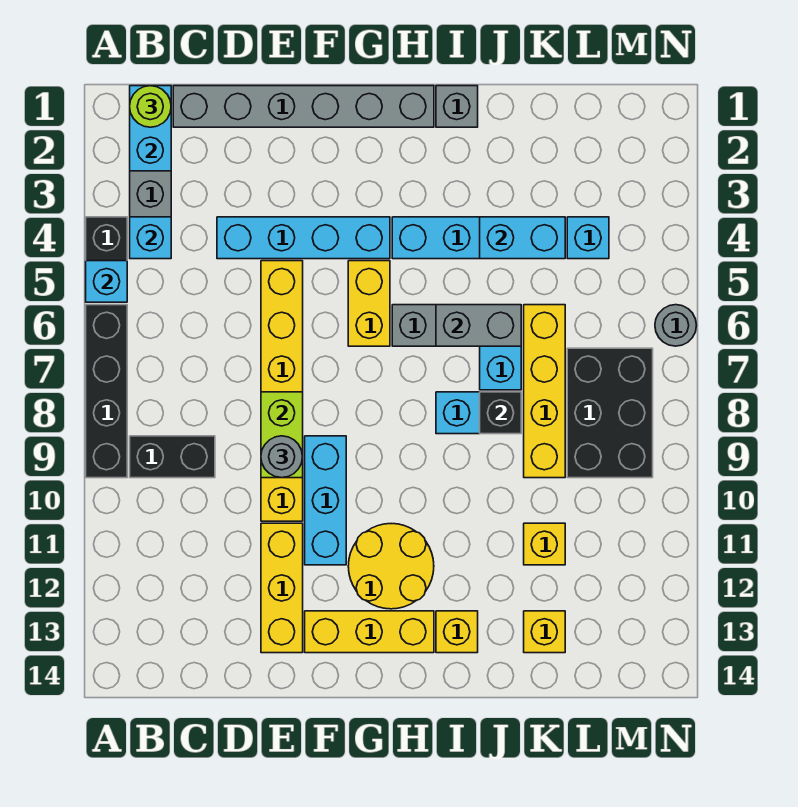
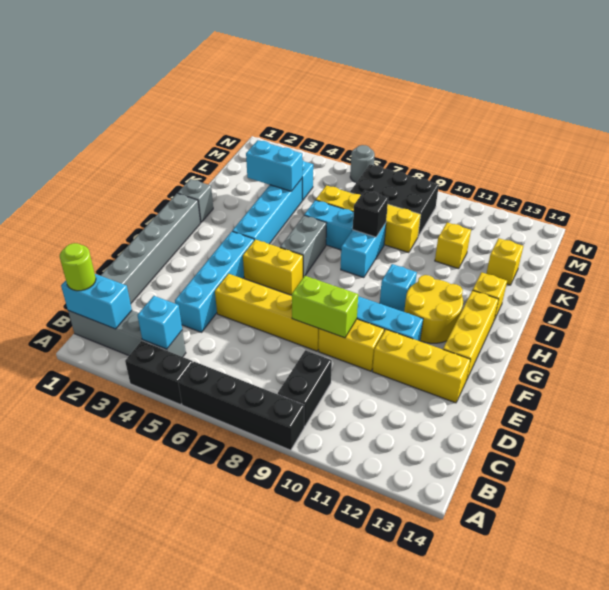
cyan brick A5 level 2 -> cyan brick H10 level 1
grey round brick E9 level 3 -> none
grey brick I6:J6 level 2 -> none
cyan brick J4:K4 level 2 -> cyan brick K3:K4 level 2

